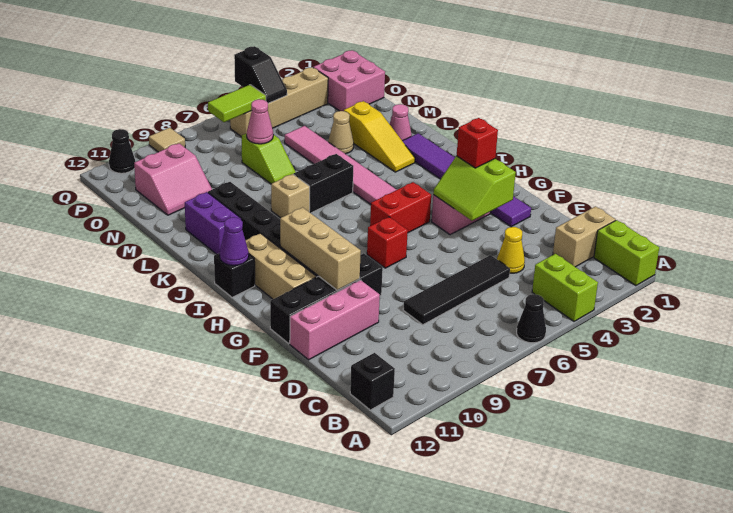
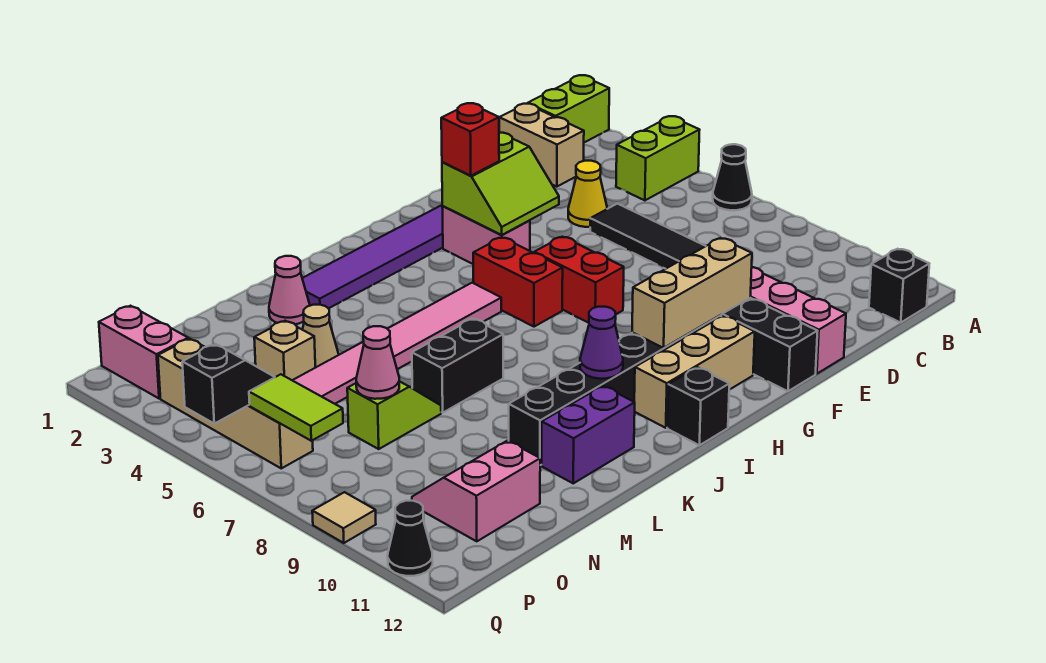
red brick G7 level 1 -> red brick G6:G7 level 1
purple cone I12 level 2 -> purple cone J10 level 2
yellow slope K3:M3 level 1 top M -> none
black brick K6:K7 level 1 -> black brick K7:L7 level 1
tan brick K8 level 1 -> tan brick N4 level 1
pink slope N10:O11 level 1 top O -> pink slope N10:O11 level 1 top 11
pink brick O1:P2 level 1 -> pink brick P1:P2 level 1

